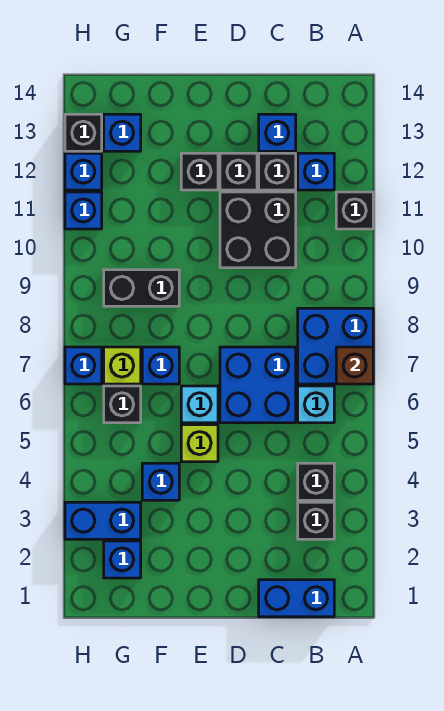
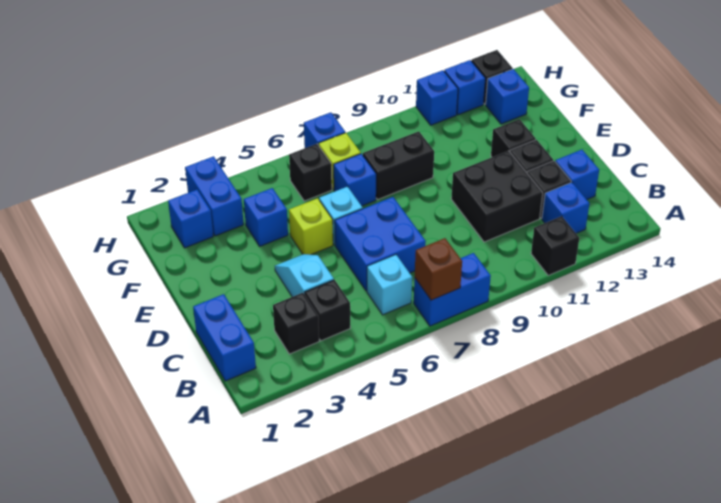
blue brick A7:B8 level 1 -> blue brick A7:A8 level 1
none -> cyan slope C4:D4 level 1 top C
black brick F9:G9 level 1 -> black brick F8:F9 level 1

